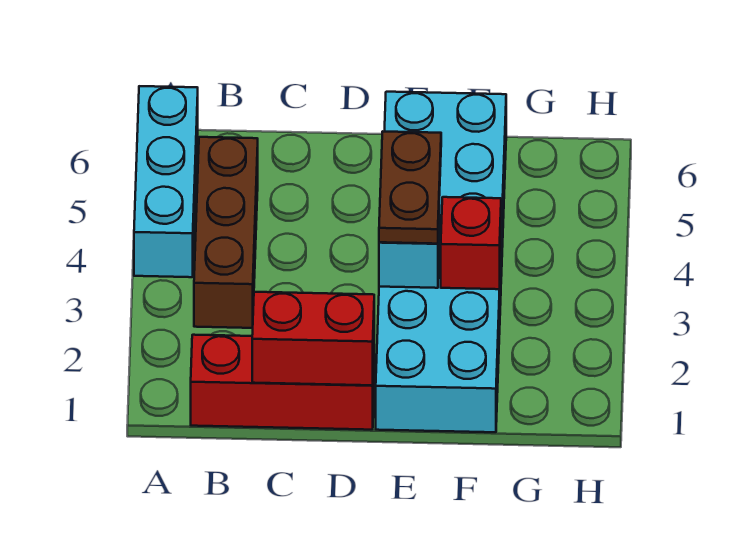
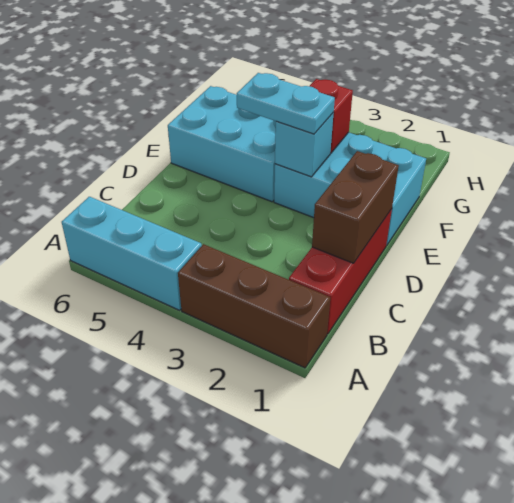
brown brick B3:B5 level 1 -> brown brick A1:A3 level 1
red brick C1:D1 level 2 -> brown brick C1:D1 level 2
brown plate E3:E4 level 3 -> cyan plate E3:E4 level 3

